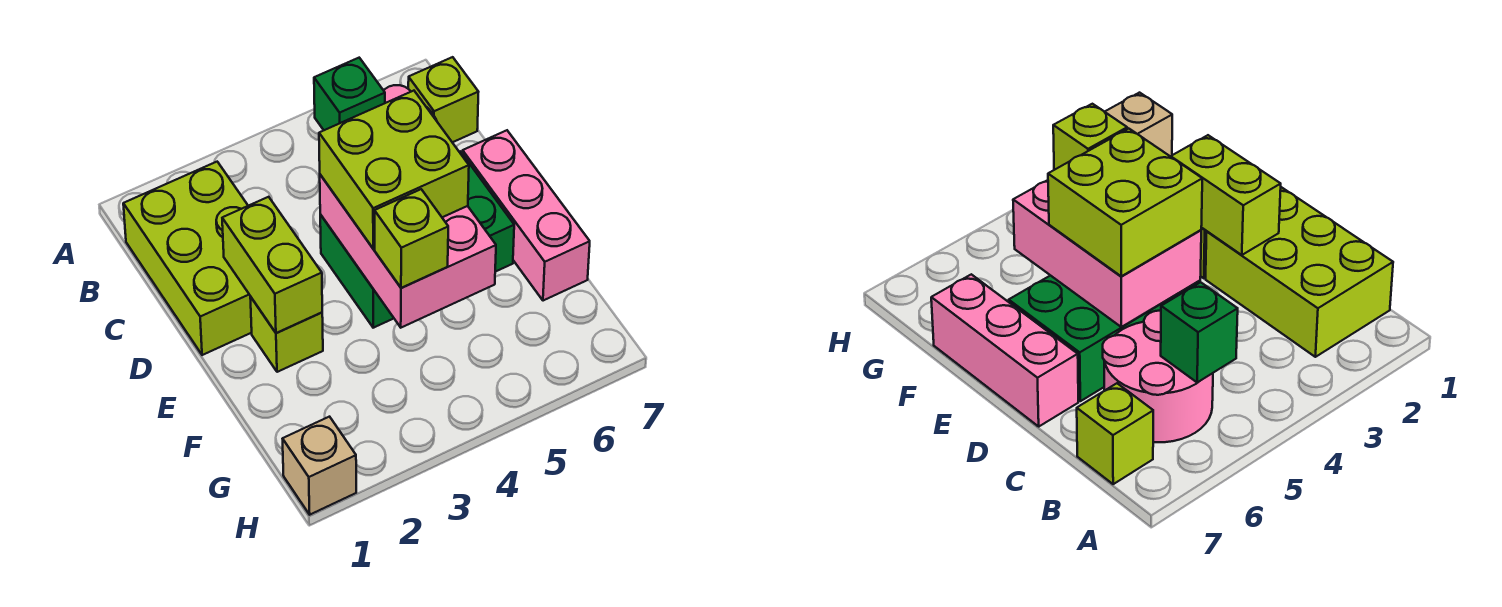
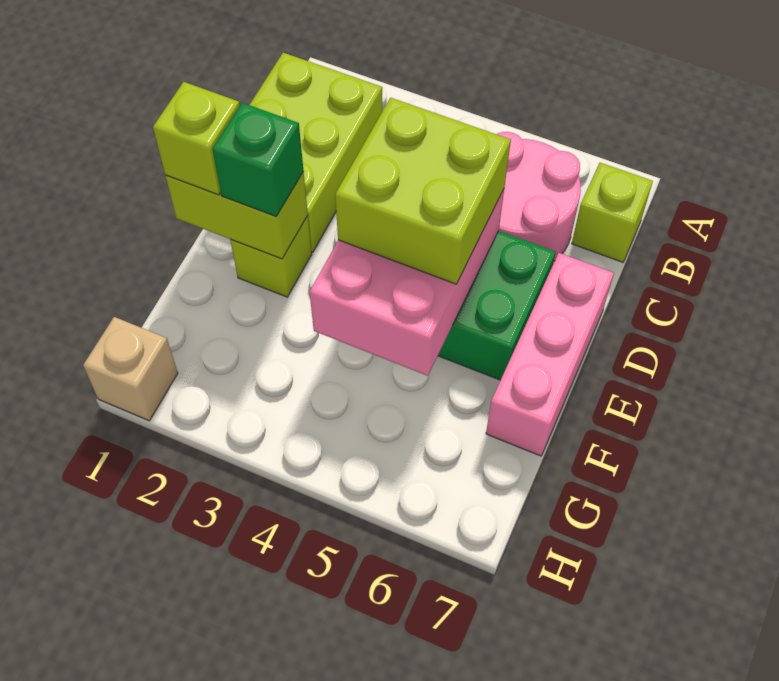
green brick B5 level 2 -> green brick E2 level 3
lime brick D2:E2 level 2 -> lime brick E1:E2 level 2
lime brick F4 level 3 -> lime brick E1 level 3

